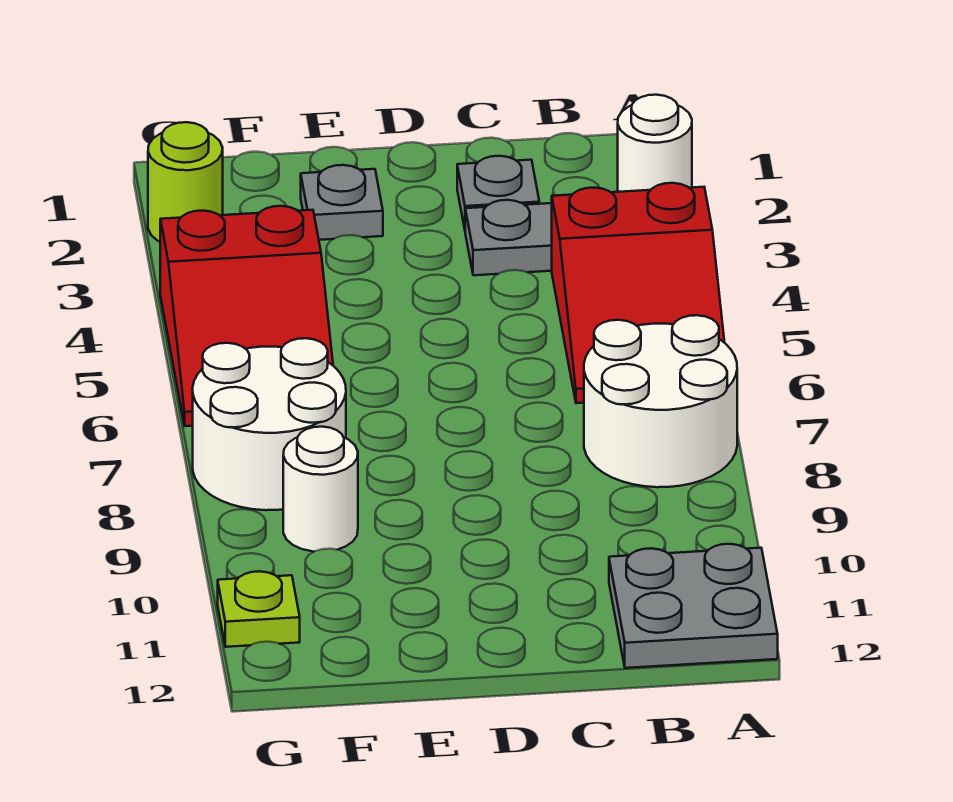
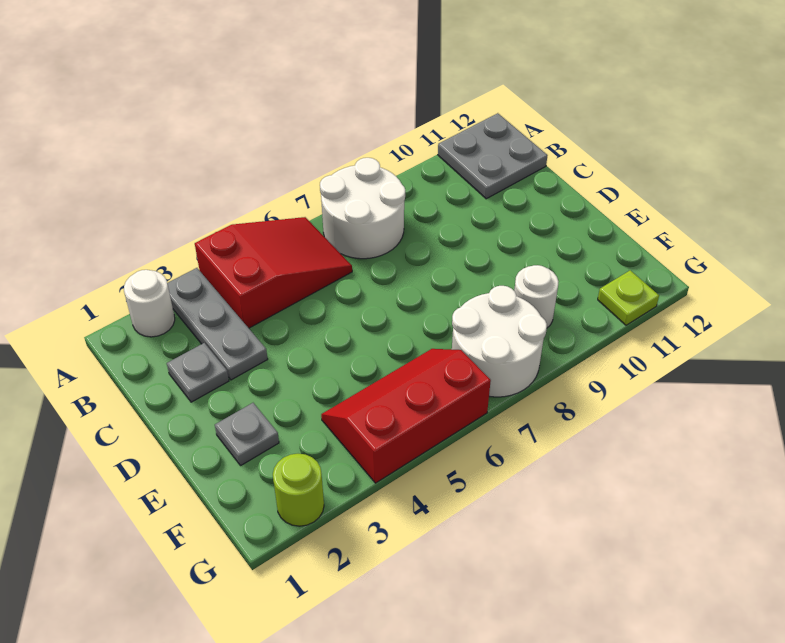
red slope F4:G6 level 1 top 4 -> red slope F4:G6 level 1 top G

